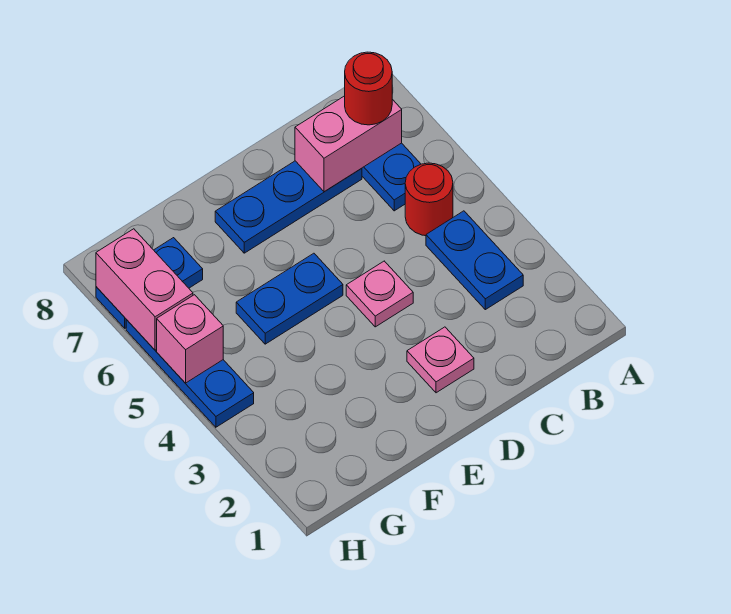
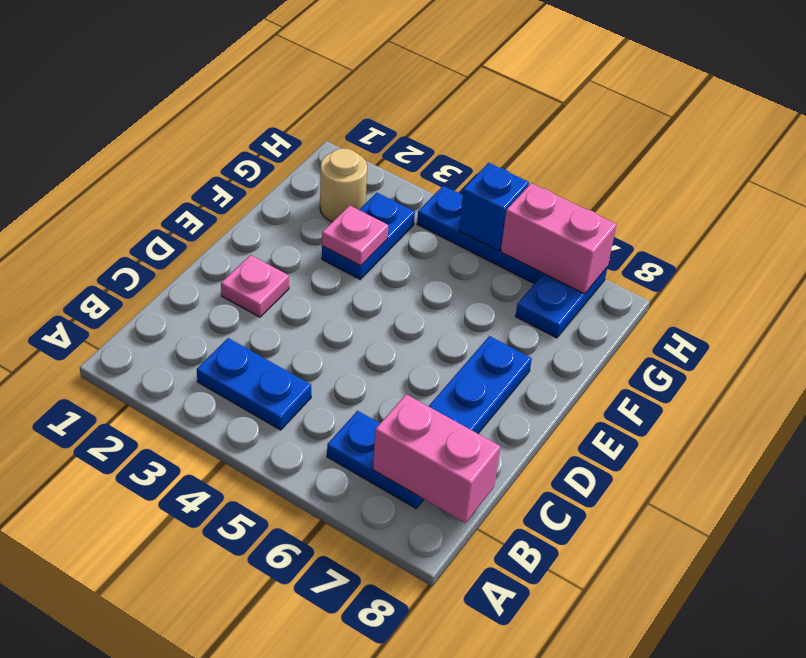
red round brick B5 level 1 -> none
pink brick B7:C7 level 2 -> pink brick B7:B8 level 2
red round brick B7 level 3 -> none
pink plate D4 level 1 -> pink plate F3 level 2
blue plate E5:F5 level 1 -> blue plate F3:G3 level 1
none -> tan round brick G2 level 1
pink brick H5 level 2 -> blue brick H5 level 2

